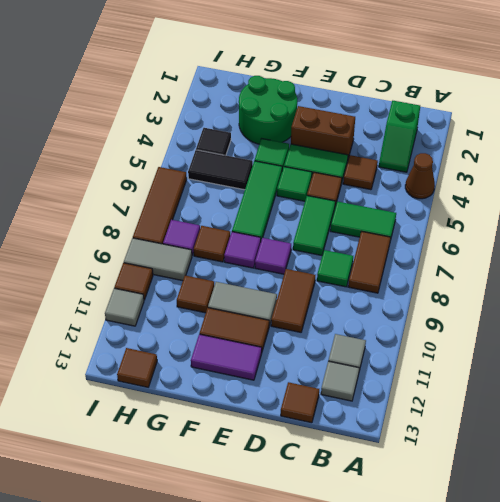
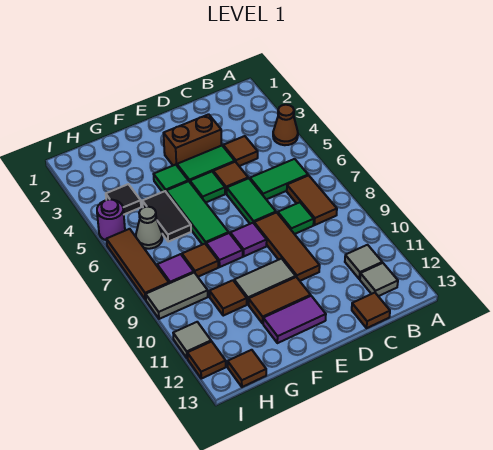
green slope B2:B3 level 1 top 2 -> none
brown tile D9:D10 level 1 -> brown tile D8:D10 level 1
green round brick F2:G3 level 1 -> none
black tile G5:H5 level 1 -> black tile G5:G6 level 1
none -> grey cone H6 level 1
none -> purple round brick I5 level 1
brown tile I10 level 1 -> brown tile I12 level 1

